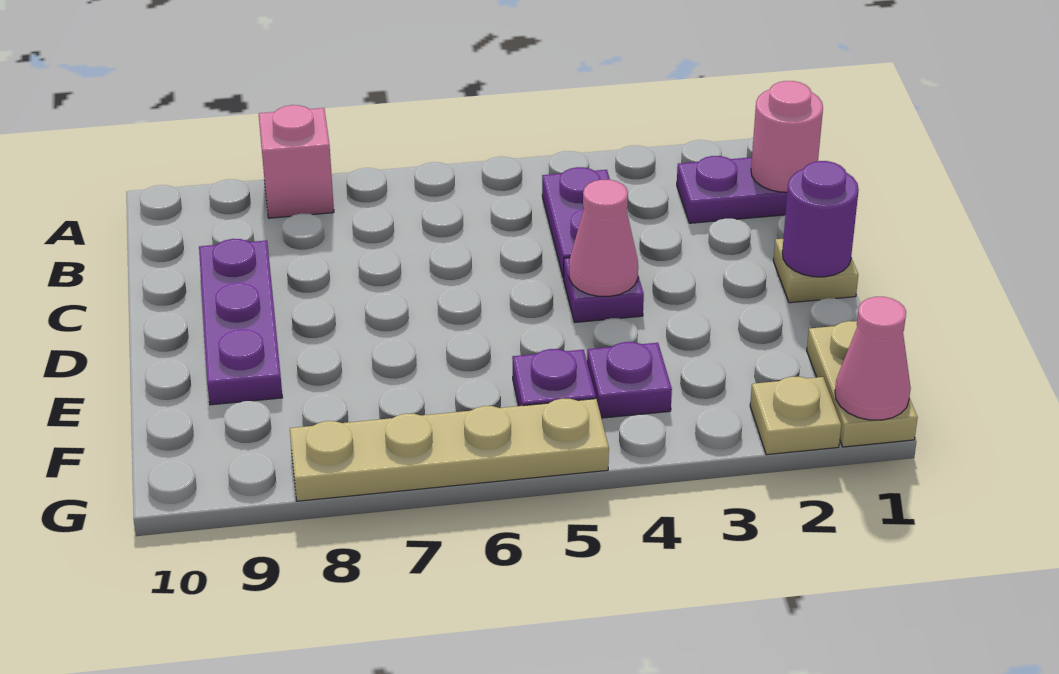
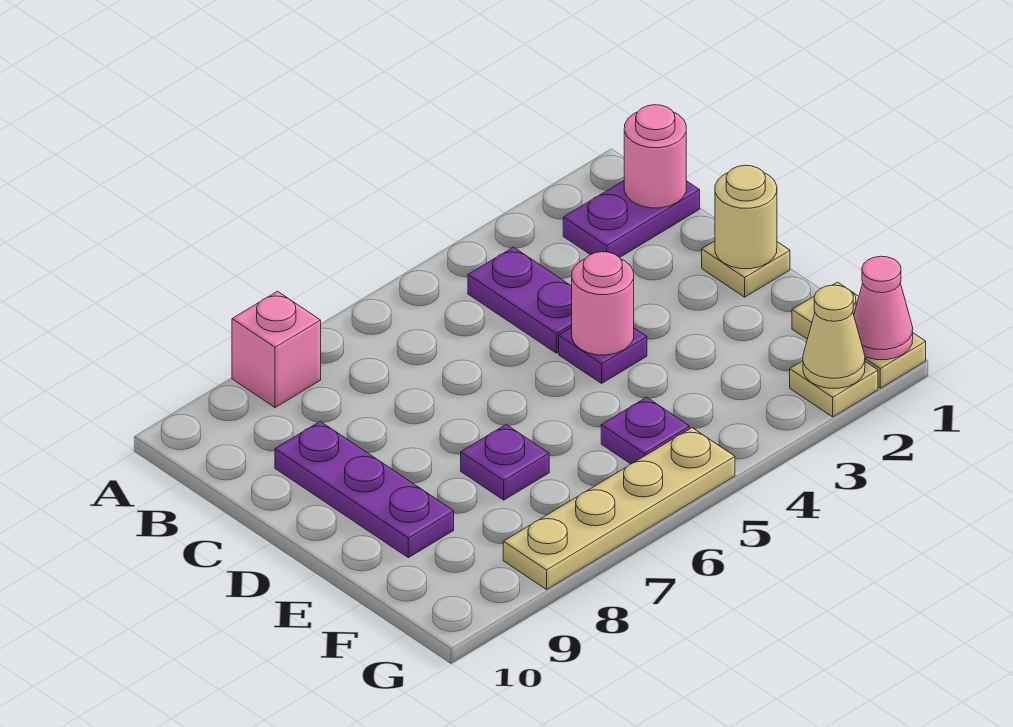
purple round brick D1 level 2 -> tan round brick D1 level 2
pink cone D4 level 2 -> pink round brick D4 level 2
purple plate F4 level 1 -> purple plate E7 level 1
none -> tan cone G2 level 2

